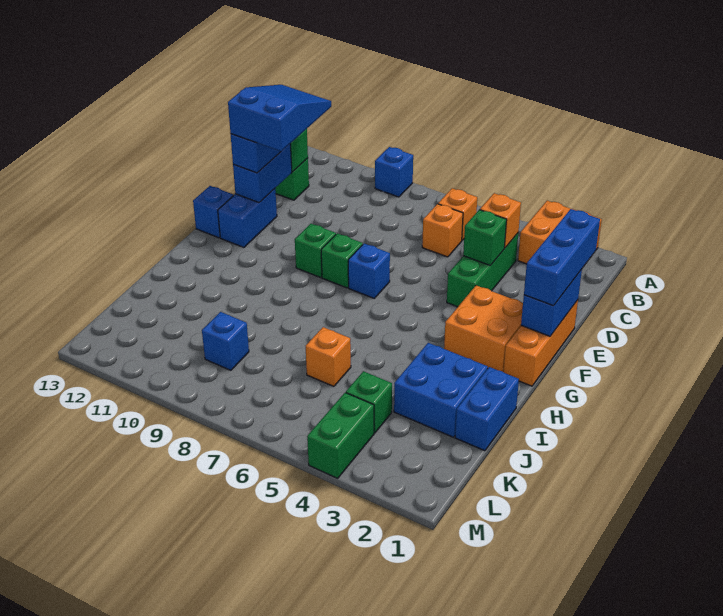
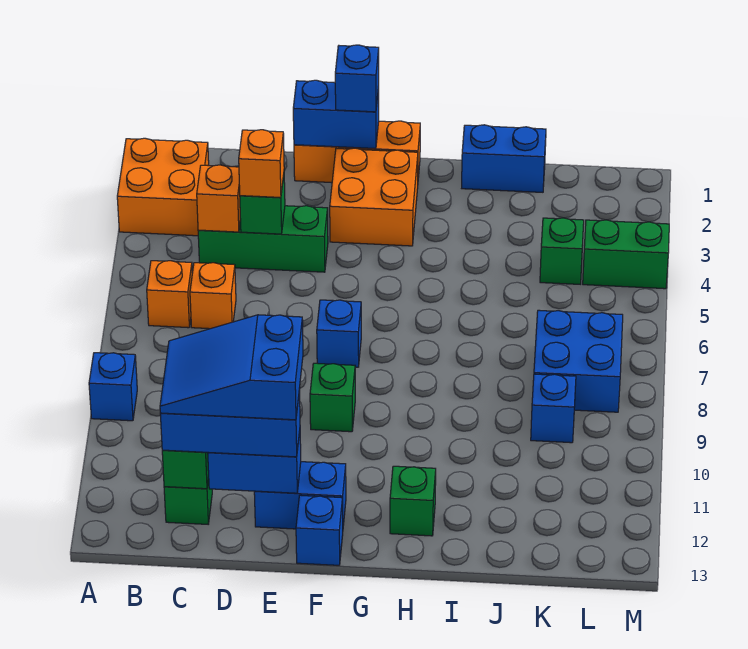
blue brick D1:F1 level 3 -> blue brick F1 level 3
green brick F8 level 1 -> green brick H12 level 1
blue brick I2:J3 level 1 -> blue brick K7:L8 level 1
orange brick J6 level 1 -> orange brick D4 level 3

